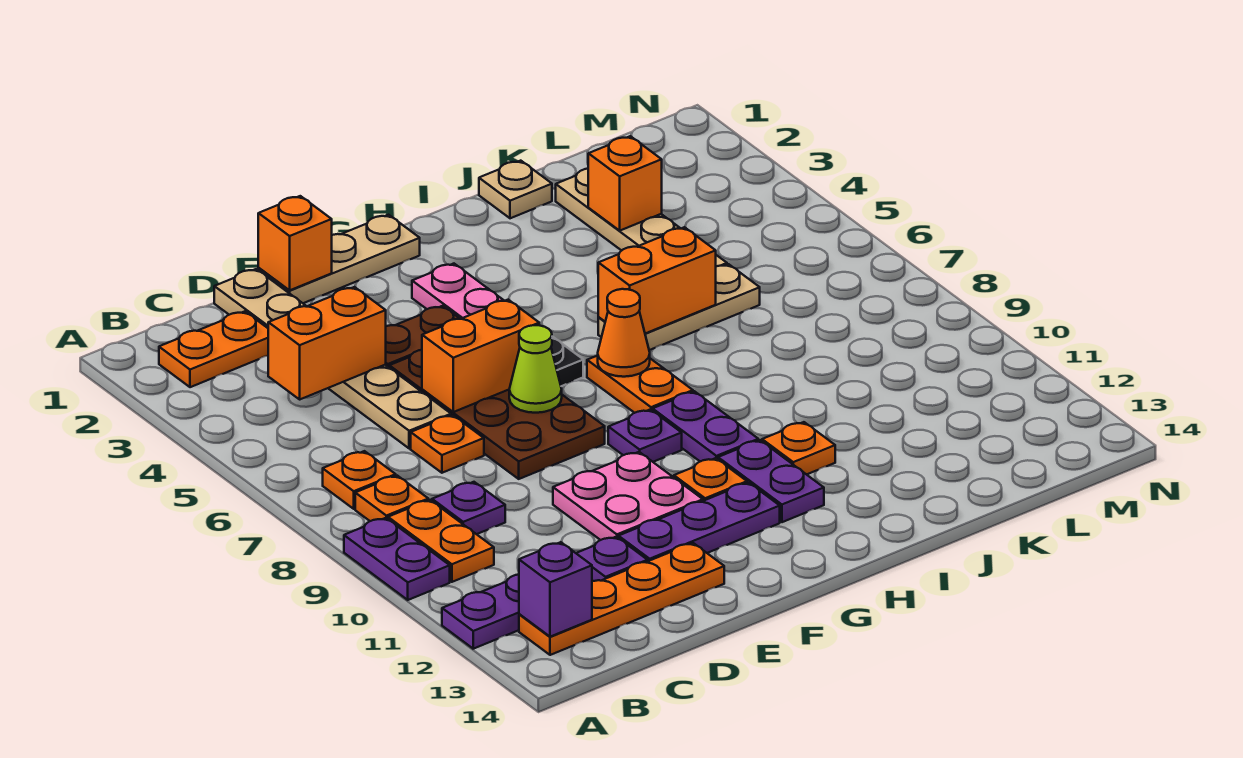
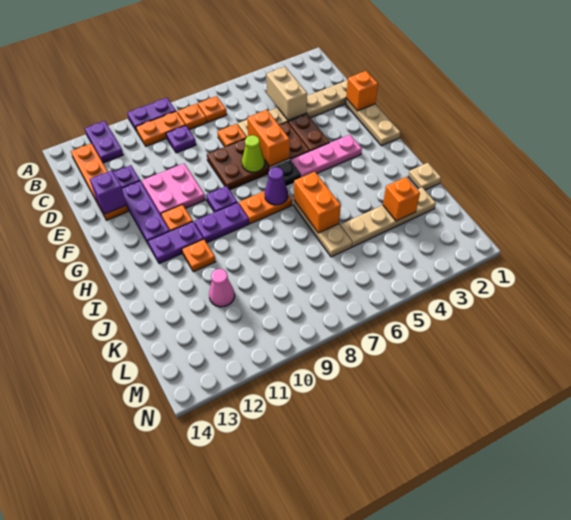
orange plate B2:C2 level 1 -> none
purple brick B13 level 2 -> purple brick E13 level 2
orange brick C4:D4 level 2 -> tan brick C4:D4 level 2
orange cone H7 level 2 -> purple cone H7 level 2
none -> pink cone K11 level 1

